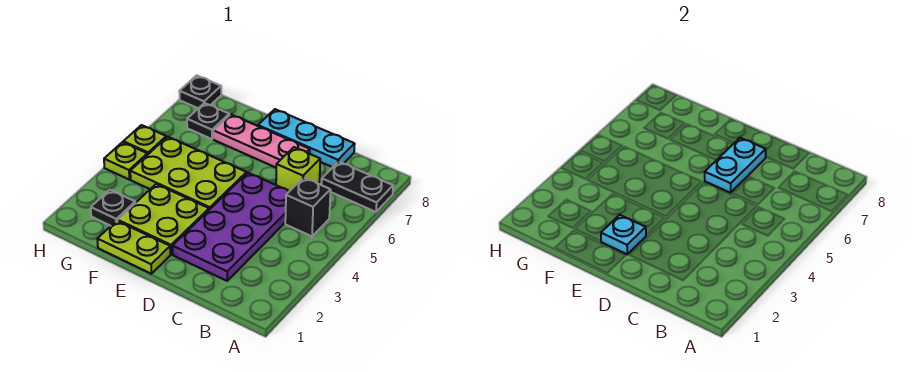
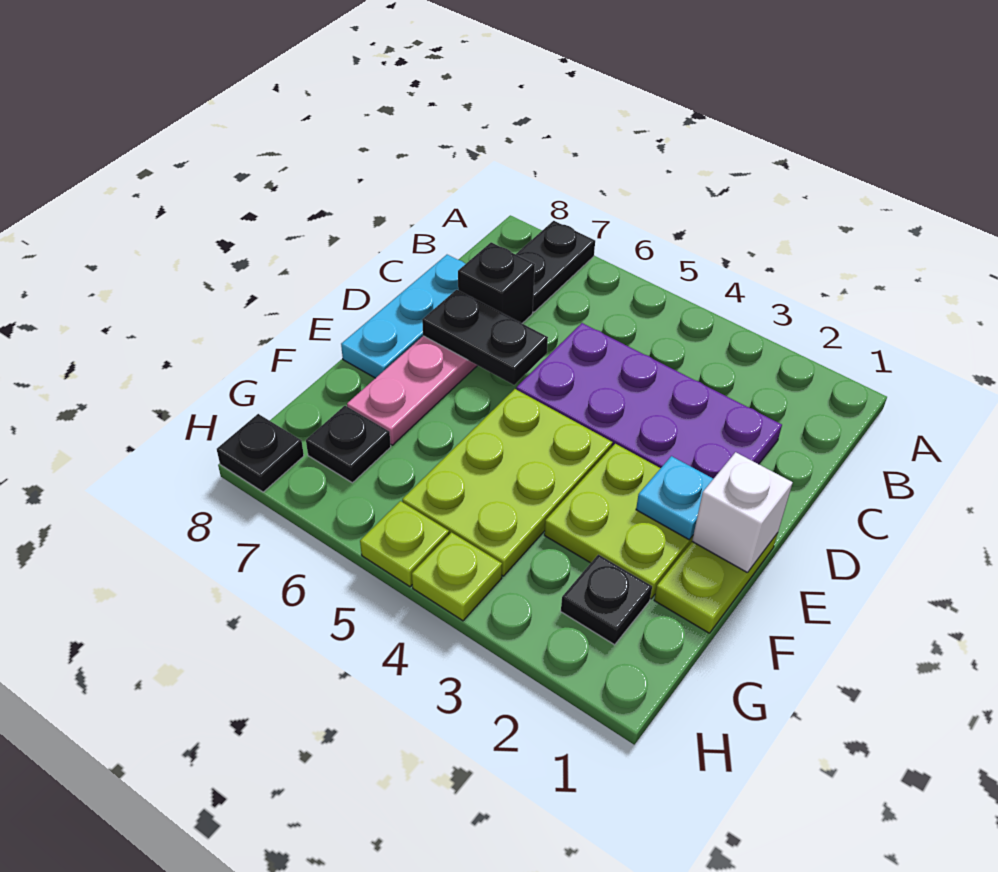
black brick B5 level 1 -> black brick C7 level 1
lime brick C6 level 1 -> none
cyan plate D6:D7 level 2 -> black plate D6:D7 level 2
none -> white brick E1 level 2

